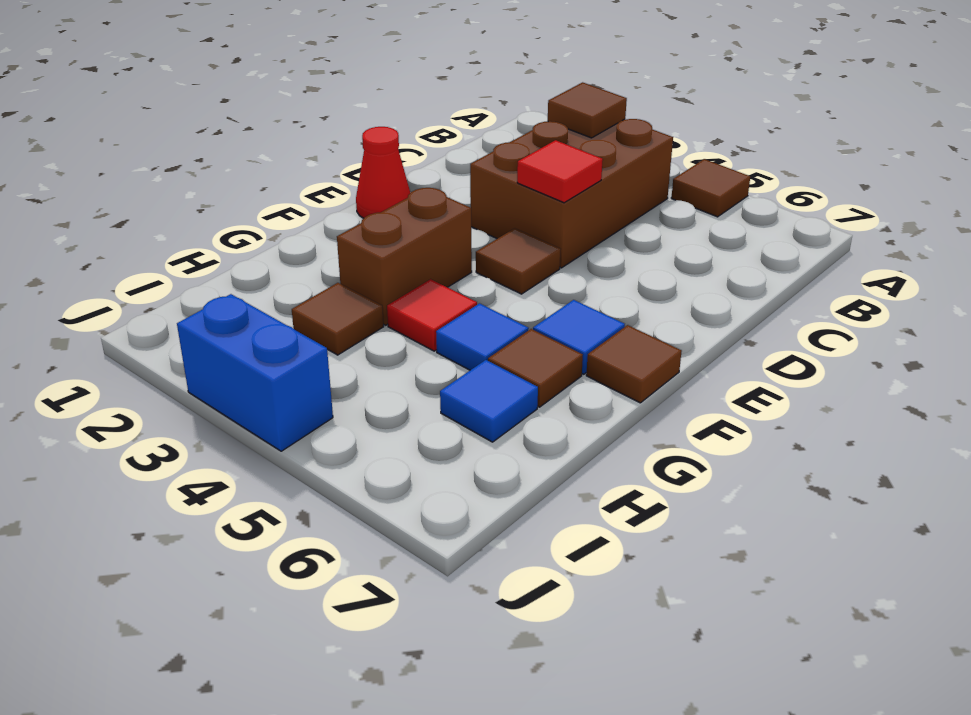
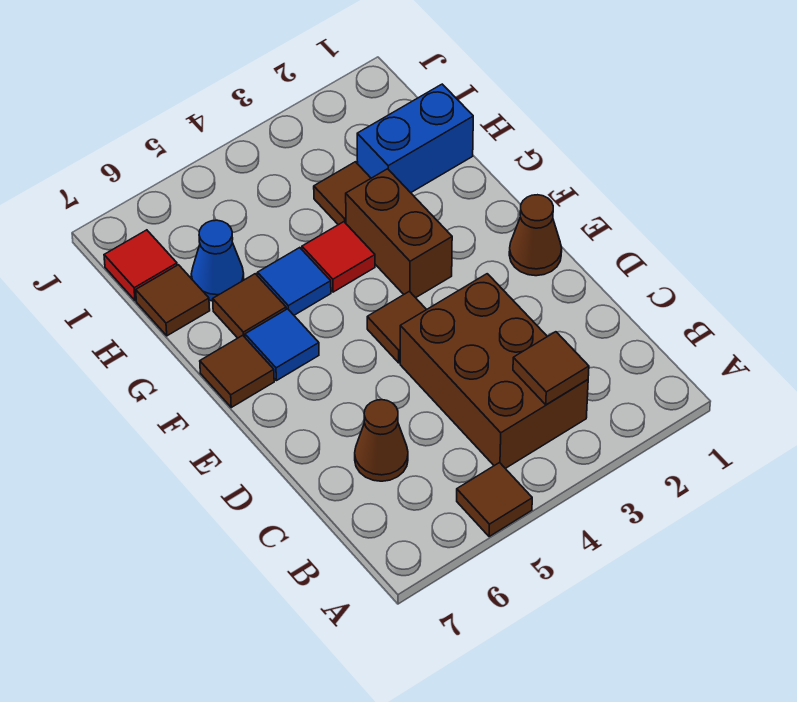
none -> brown cone C6 level 1
red tile D4 level 2 -> red tile I7 level 1
red cone E1 level 1 -> brown cone E1 level 1
blue tile H6 level 1 -> blue cone H6 level 1
none -> brown tile H7 level 1
blue brick J3:J4 level 1 -> blue brick H1:H2 level 1

